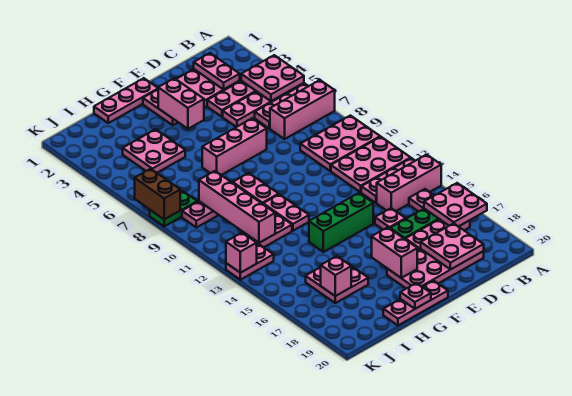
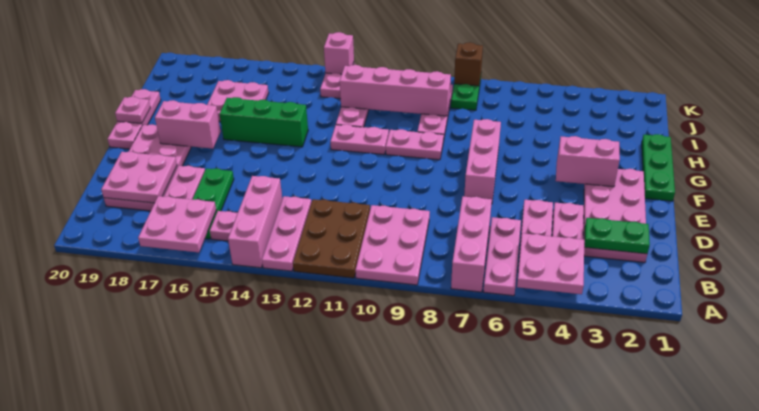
pink plate A11:C12 level 1 -> brown plate A11:C12 level 1
pink plate C2:C3 level 2 -> green plate C2:C3 level 2
pink plate D15 level 1 -> none
green brick E14:G14 level 1 -> green brick G14:G16 level 1
pink plate F1:H1 level 1 -> green plate F1:H1 level 1
pink plate H4:I5 level 1 -> none
pink brick I17 level 2 -> none
brown brick K7:K8 level 2 -> brown brick K8 level 2

